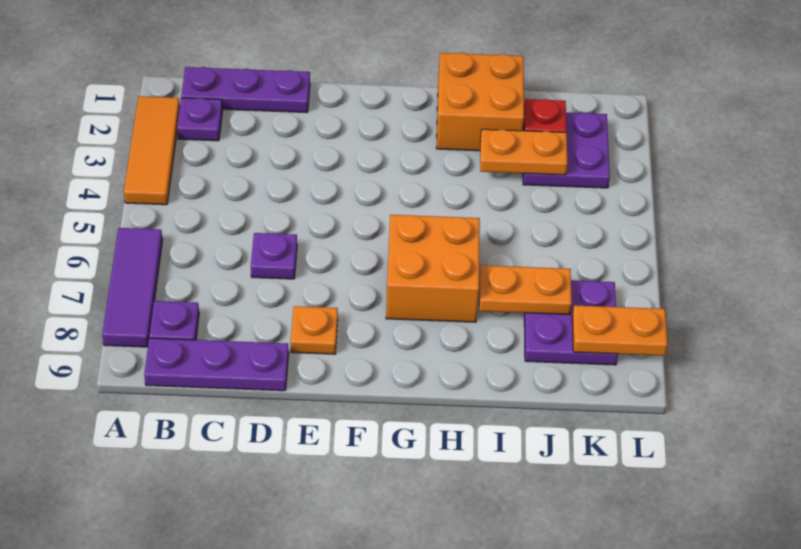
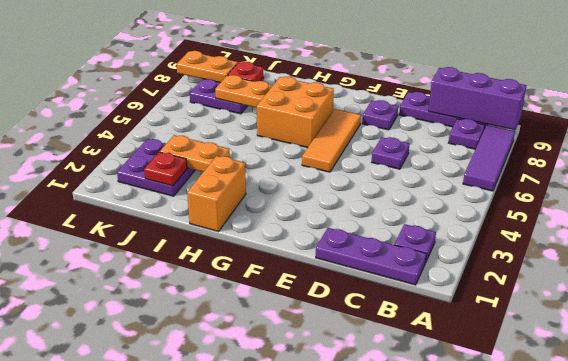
orange tile A2:A4 level 1 -> orange tile F5:F7 level 1
none -> purple brick A9:C9 level 2
orange plate E8 level 1 -> purple plate E8 level 1
orange brick H1:I2 level 1 -> orange brick H1:H2 level 1
none -> red plate J8 level 2

